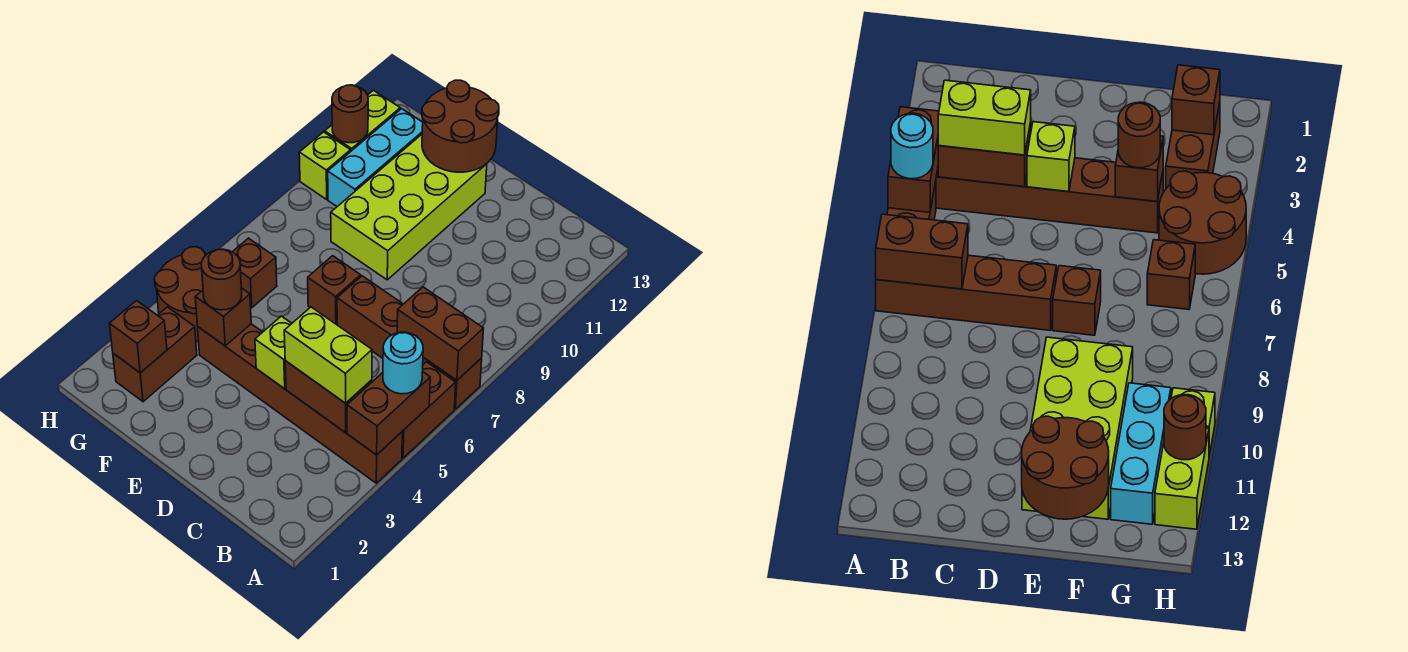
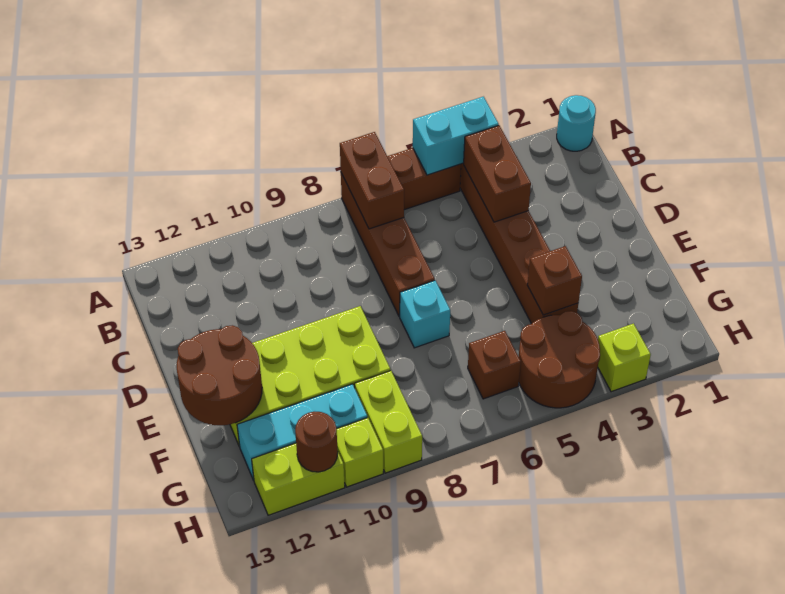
brown brick A4:A5 level 2 -> cyan brick A4:A5 level 2
cyan round brick A5 level 3 -> cyan round brick A1 level 1
lime brick B4:C4 level 3 -> lime brick G9:H9 level 1
lime brick D4 level 2 -> lime brick H3 level 1
brown brick E7 level 1 -> cyan brick E7 level 1
brown round brick F4 level 3 -> none
brown brick G2:G3 level 1 -> none
brown brick G2 level 2 -> none

